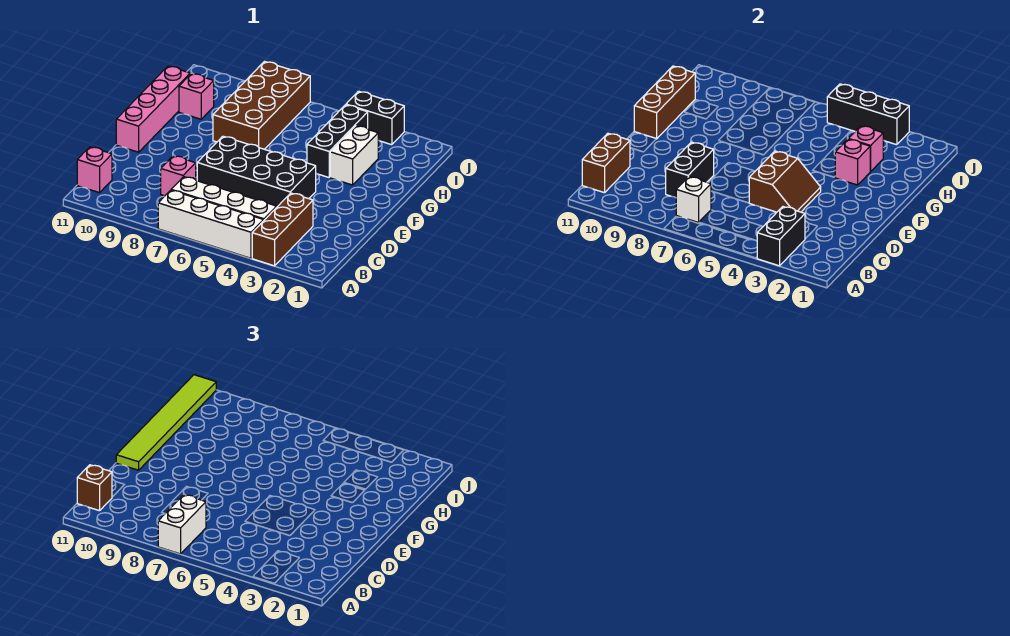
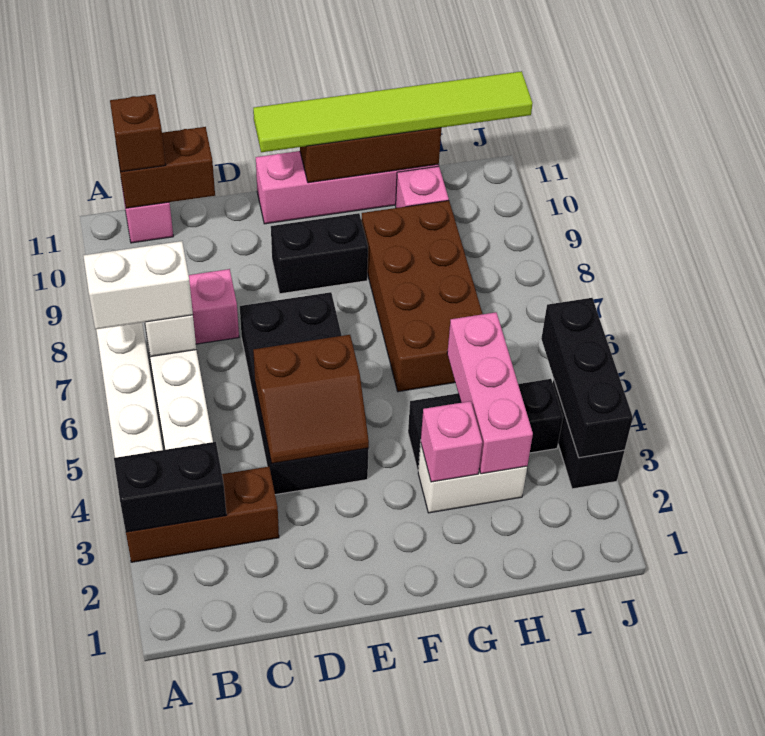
black brick C8:D8 level 2 -> black brick E9:F9 level 1
brown brick G7:J8 level 1 -> brown brick G6:H9 level 1
pink brick H3 level 2 -> pink brick H3:H5 level 2

